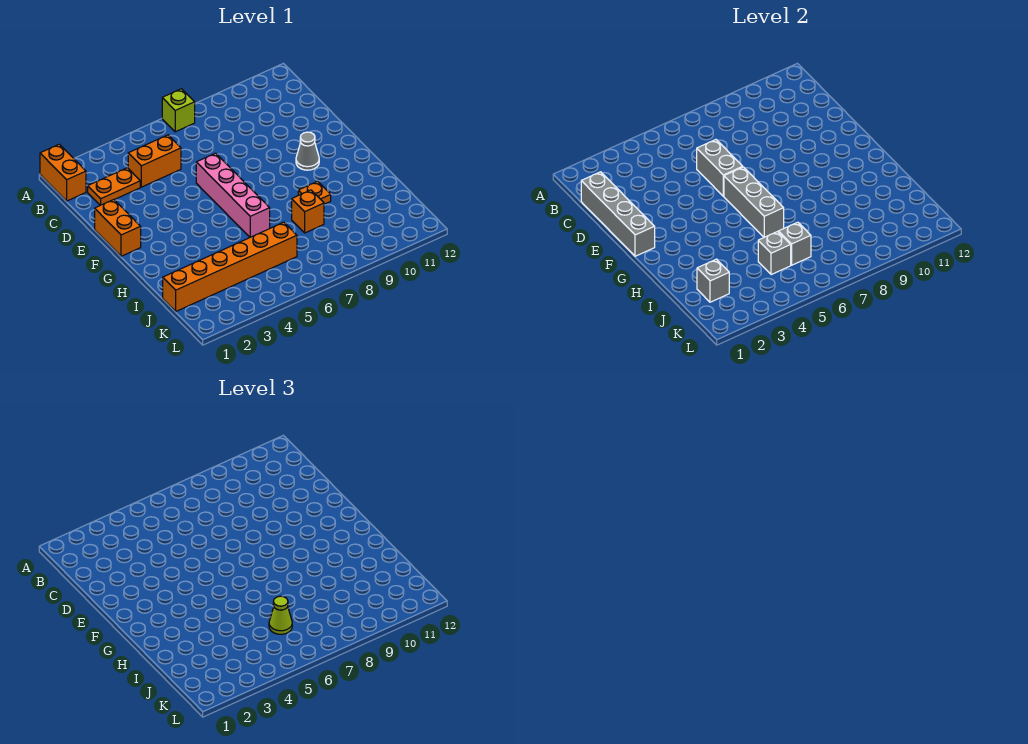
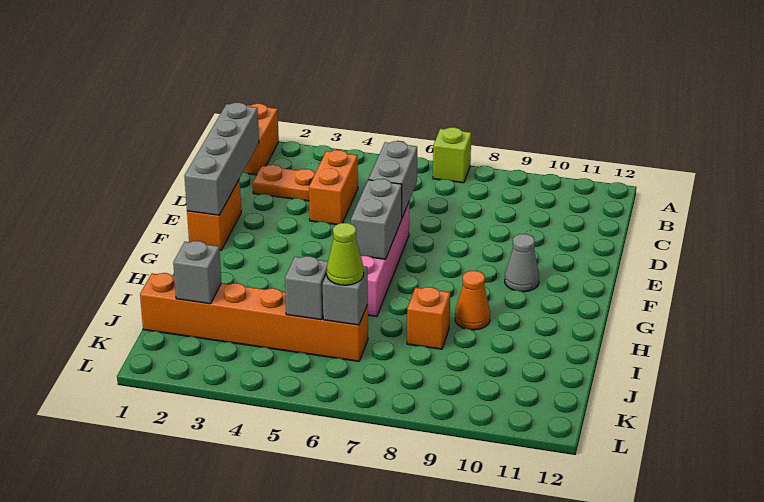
orange brick C4:C5 level 1 -> orange brick C4:D4 level 1
grey brick F6:H6 level 2 -> grey brick F6:G6 level 2
orange plate H9 level 1 -> orange cone H9 level 1

